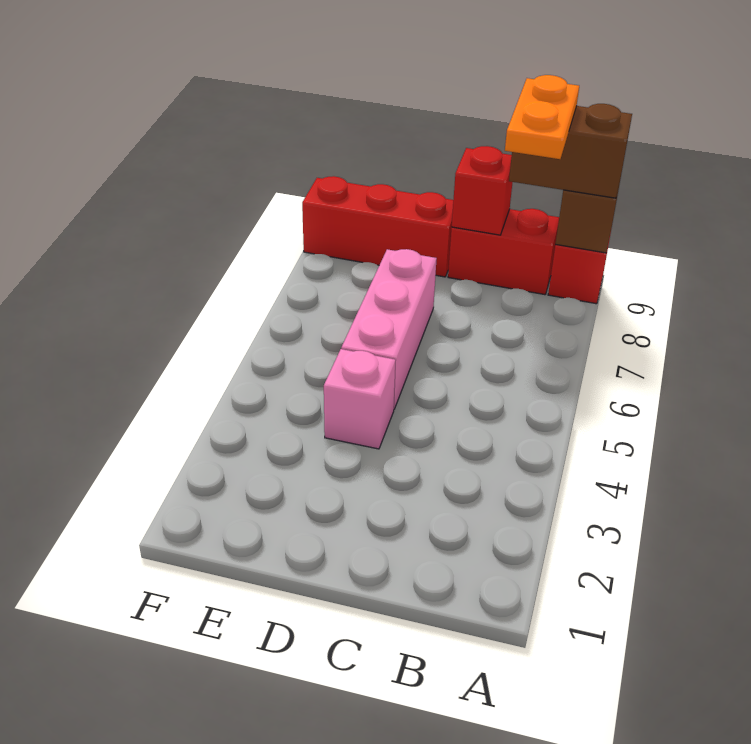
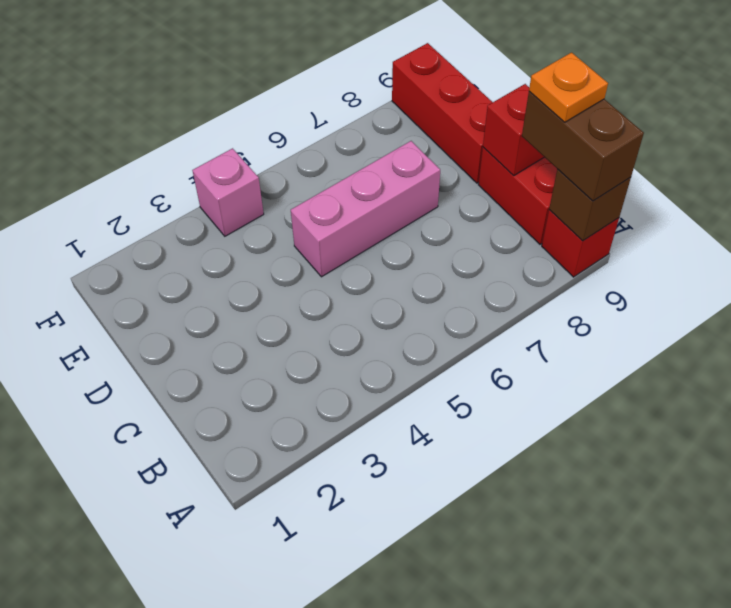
orange plate B8:B9 level 4 -> orange plate B9 level 4
pink brick D4 level 1 -> pink brick F4 level 1

